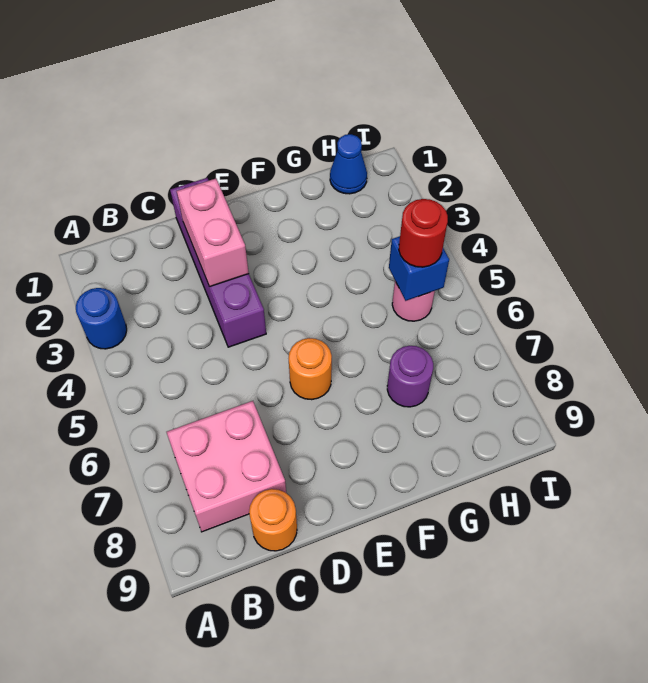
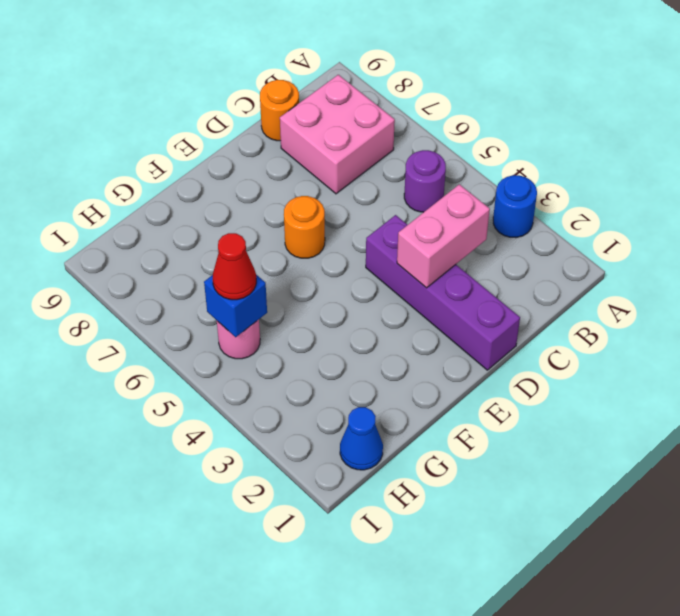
pink brick D2:D3 level 2 -> pink brick C3:D3 level 2
purple round brick G7 level 1 -> purple round brick B5 level 1
red round brick H5 level 3 -> red cone H5 level 3

